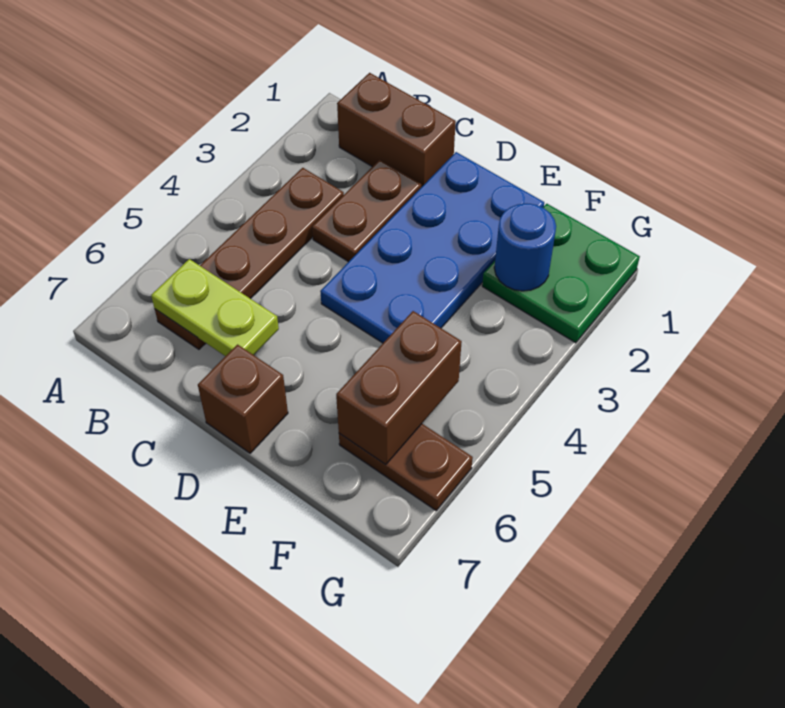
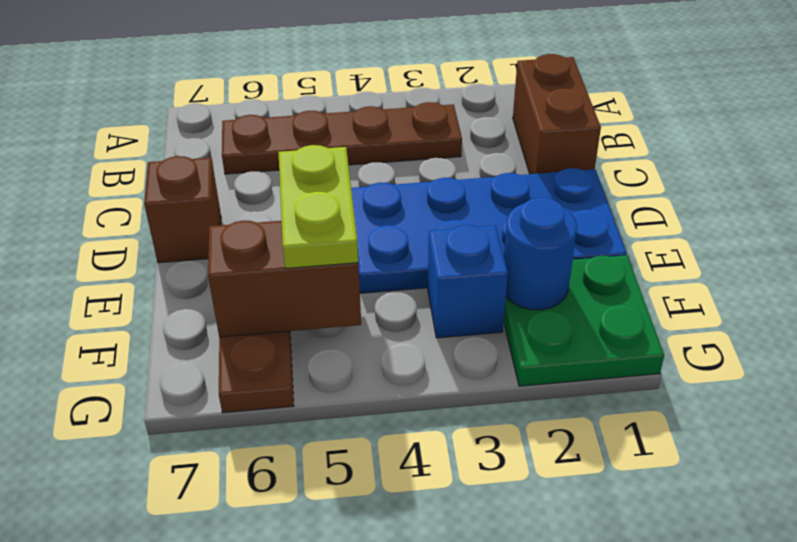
lime plate B6:C6 level 2 -> lime plate E5:F5 level 3
brown plate C2:C3 level 1 -> none
none -> blue brick F3 level 1

